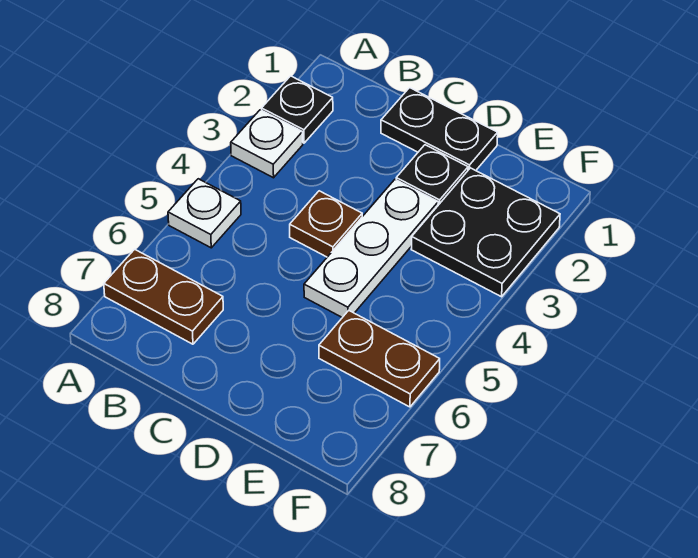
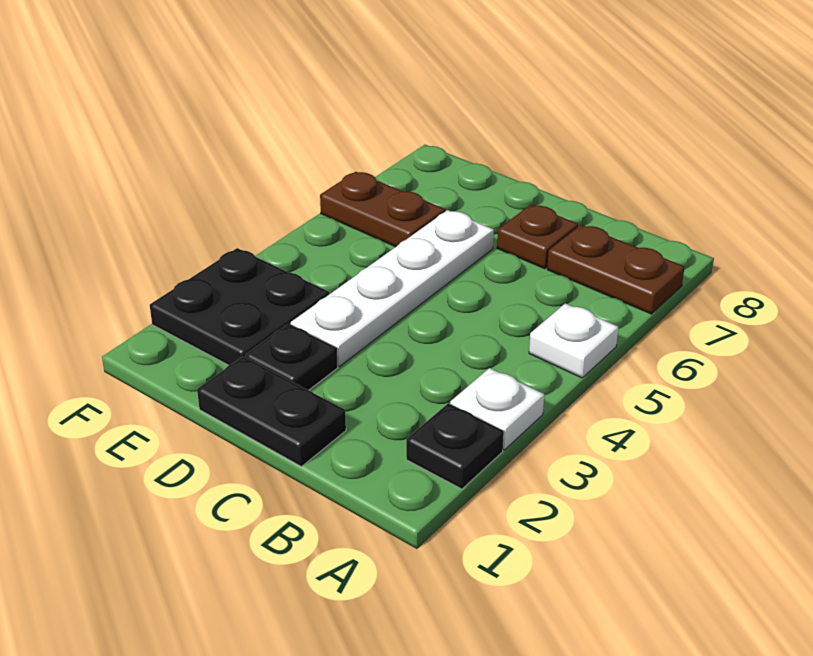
brown plate C4 level 1 -> brown plate C7 level 1
white plate D3:D5 level 1 -> white plate D3:D6 level 1

